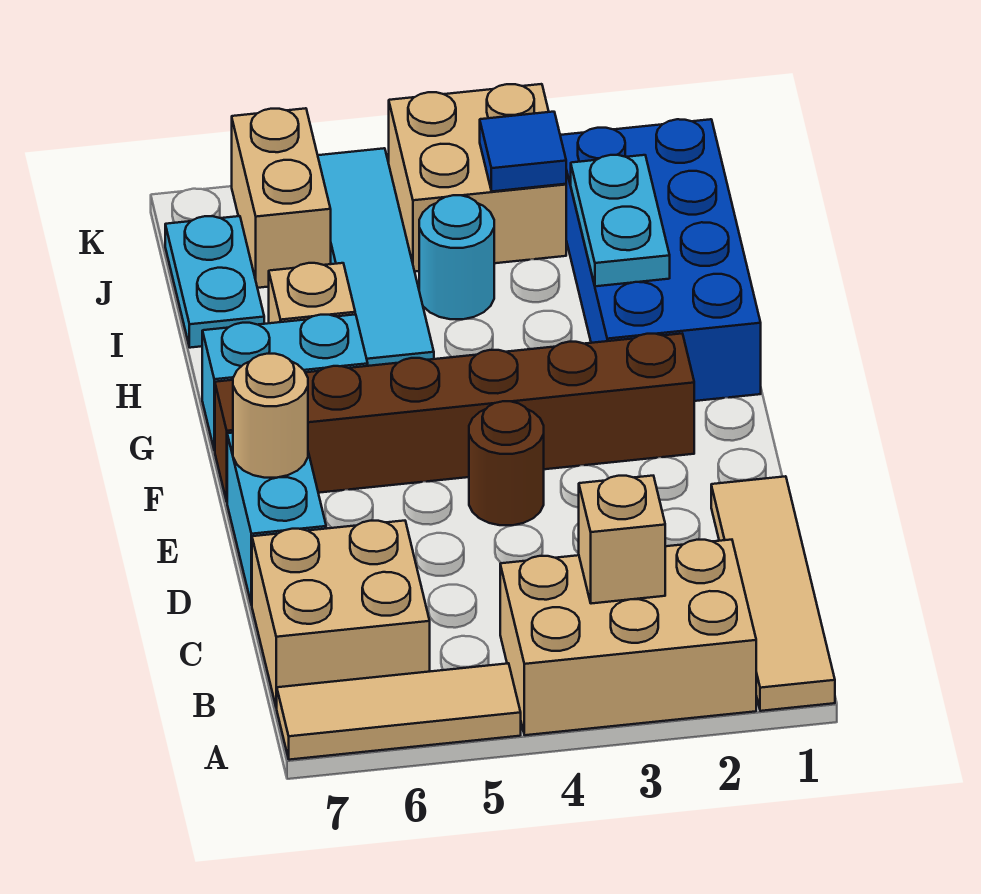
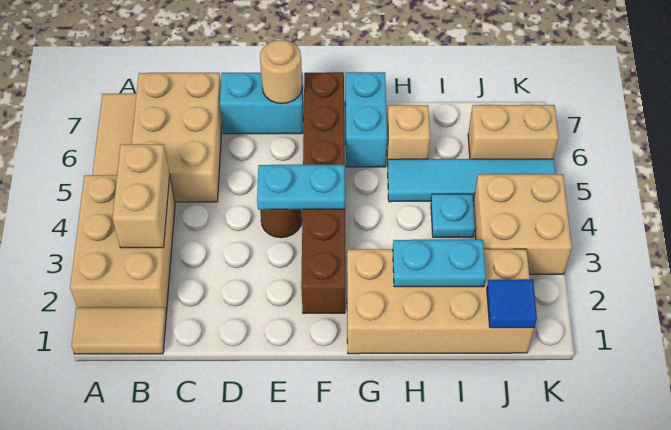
tan tile A1:D1 level 1 -> tan tile A1:B1 level 1
tan brick B3 level 2 -> tan brick B3:B4 level 2
tan brick B6:C7 level 1 -> tan brick B5:C7 level 1
blue brick G1:J2 level 1 -> tan brick G1:J2 level 1
cyan round brick I4 level 1 -> cyan plate I4 level 1
cyan plate I7:J7 level 1 -> cyan plate E4:F4 level 2
blue tile J3 level 2 -> blue tile J1 level 2

